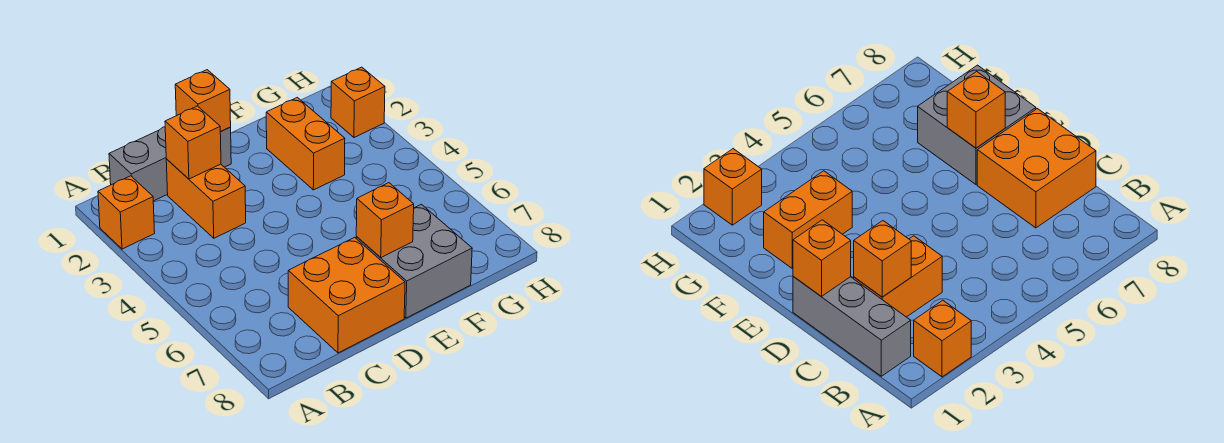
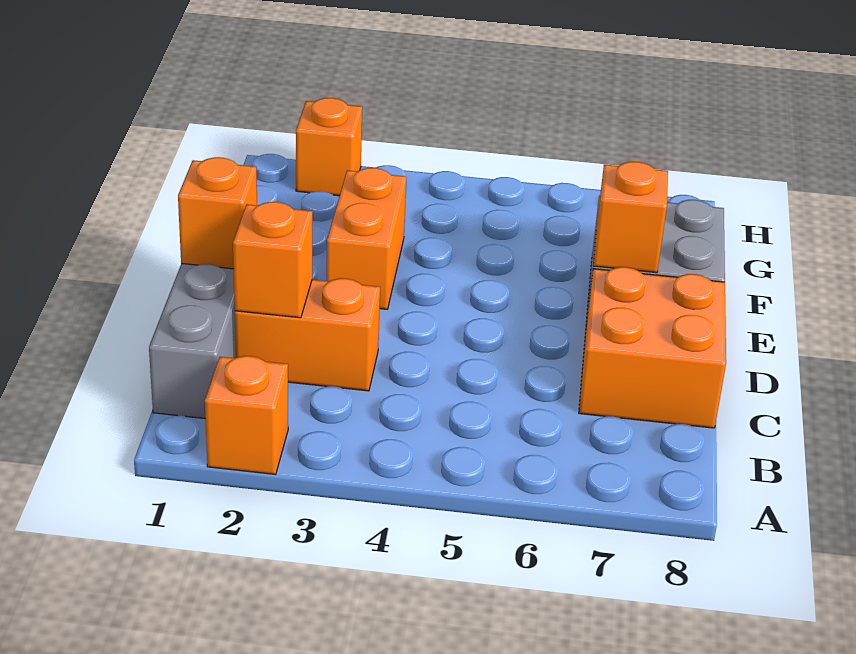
orange brick F2:F3 level 1 -> orange brick E3:F3 level 1

